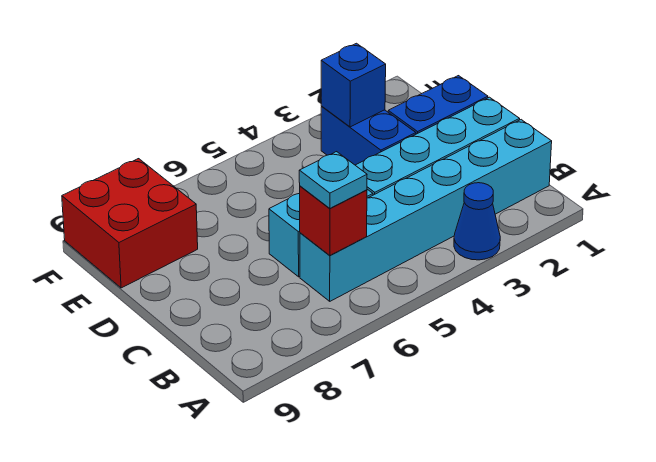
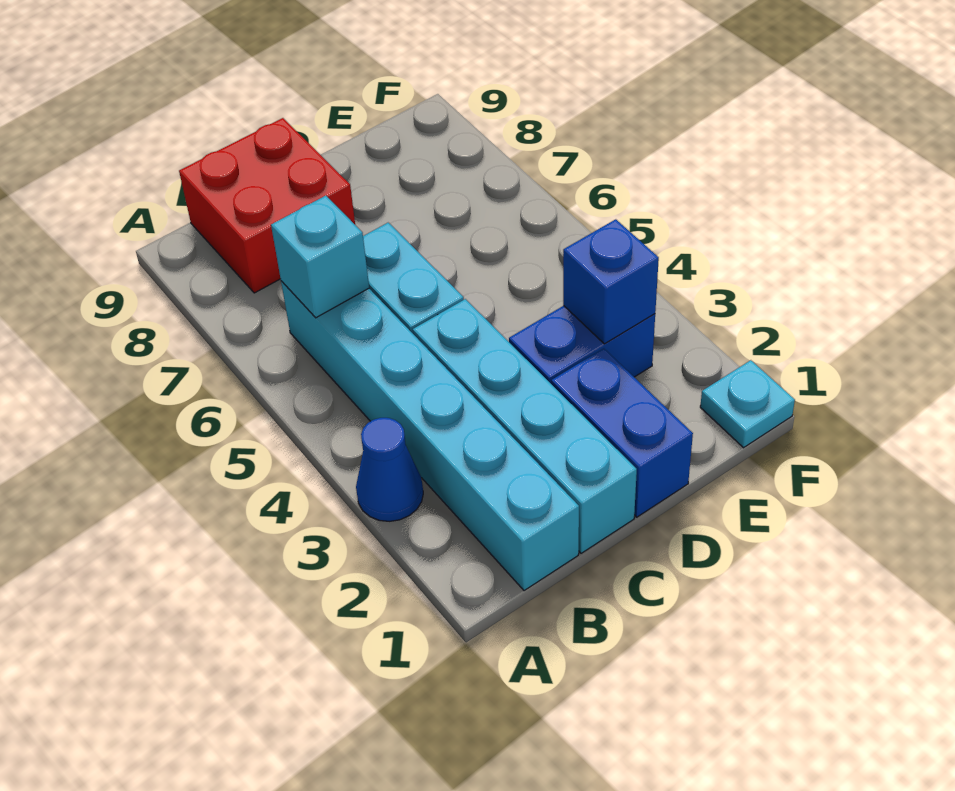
red brick B6 level 2 -> cyan brick B6 level 2
cyan plate B6 level 3 -> cyan plate F1 level 1
red brick E8:F9 level 1 -> red brick B8:C9 level 1

